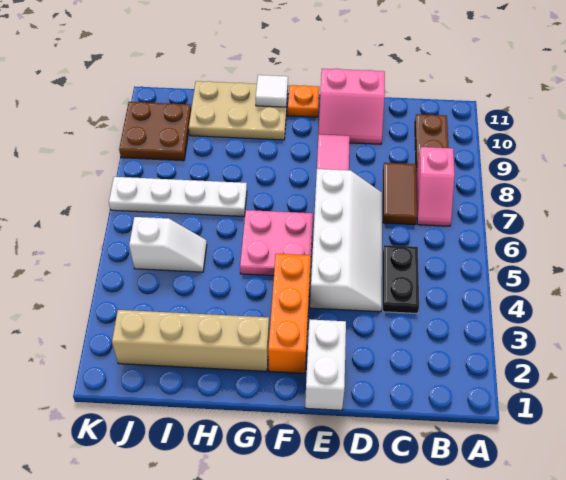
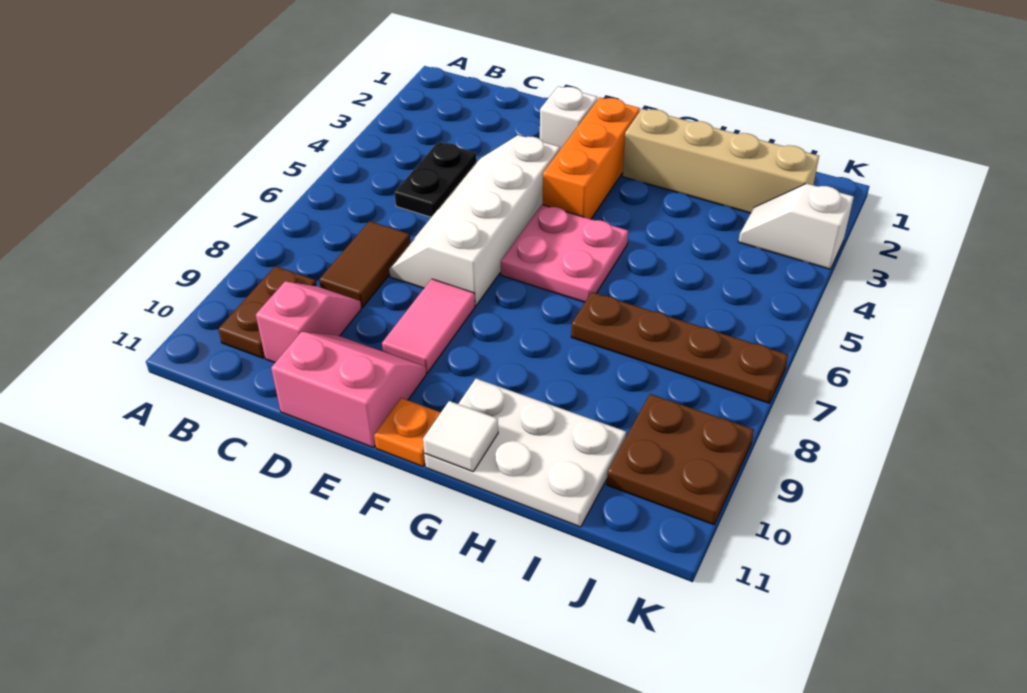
pink slope B7:B8 level 1 top 8 -> pink slope C9:C10 level 1 top 10
white brick E1:E2 level 1 -> white brick E2 level 1
tan plate G10:I11 level 1 -> white plate G10:I11 level 1
white plate H7:K7 level 1 -> brown plate H7:K7 level 1
white slope I5:J5 level 1 top J -> white slope J3:K3 level 1 top K

